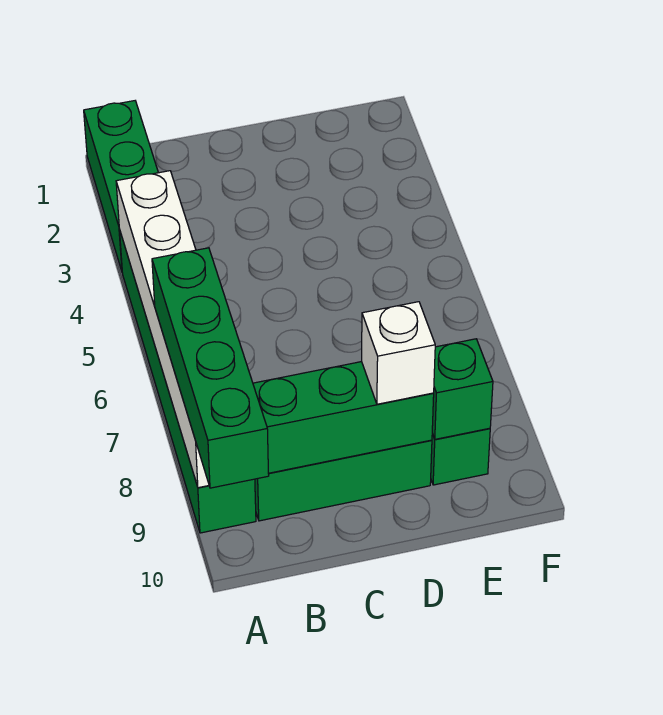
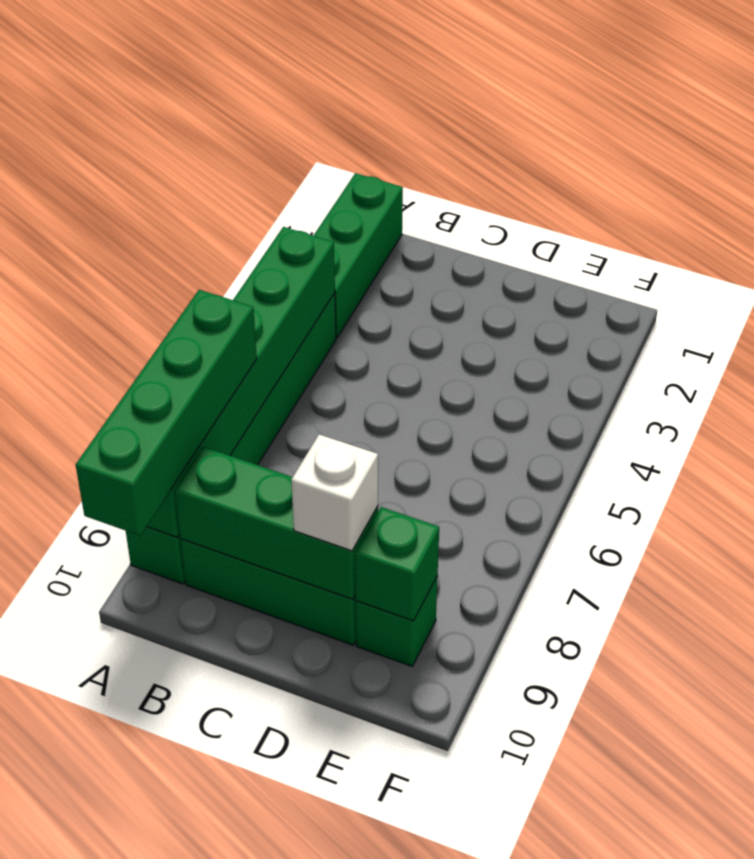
white brick A4:A9 level 2 -> green brick A4:A9 level 2

